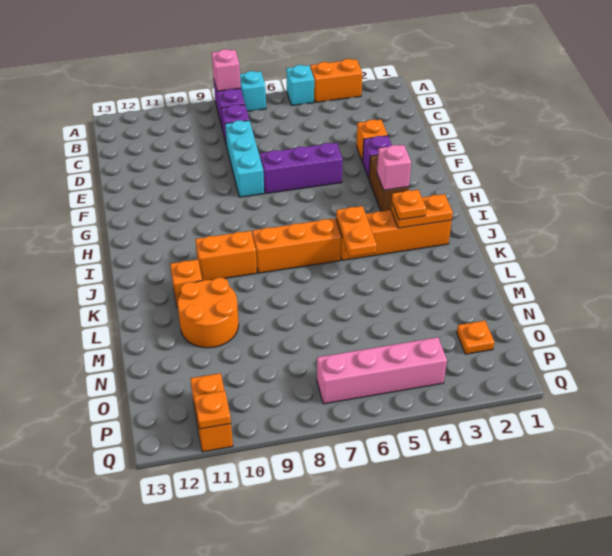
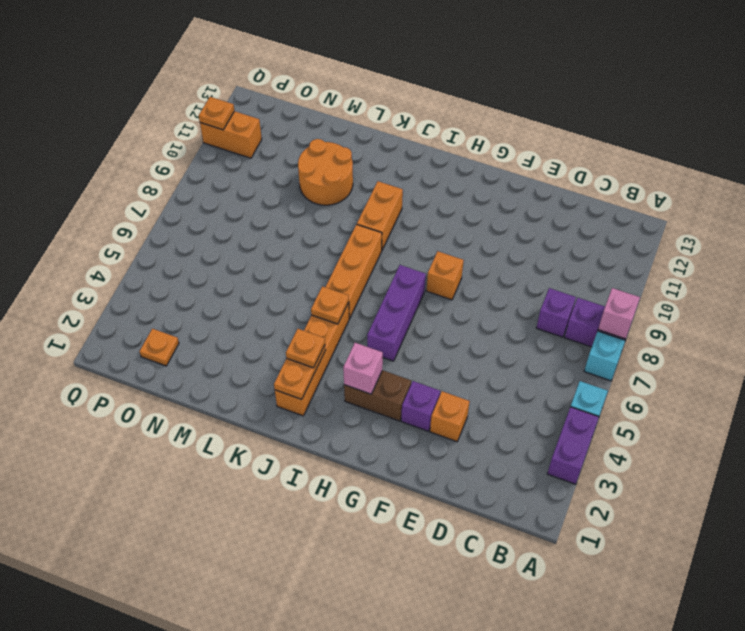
orange brick A3:A4 level 1 -> purple brick A3:A4 level 1
cyan brick D8:F8 level 1 -> none
purple brick F5:F7 level 1 -> purple brick H5:H7 level 1
orange plate J5:K5 level 2 -> orange plate J5 level 2
orange brick K11 level 1 -> orange brick G8 level 1
pink brick P4:P7 level 1 -> none

